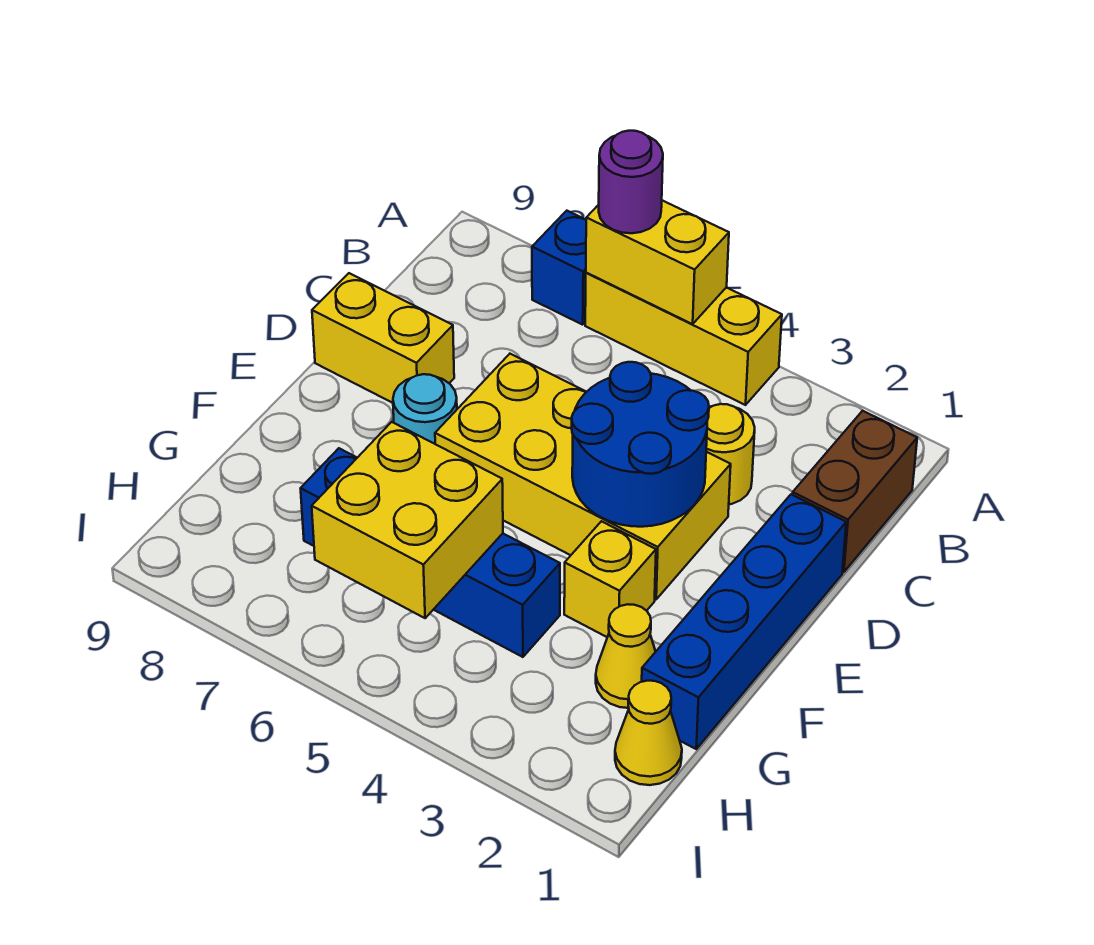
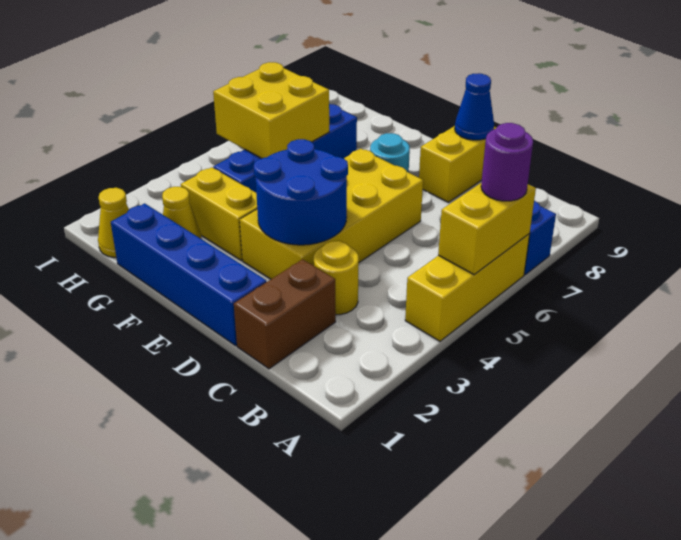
brown brick B1:C1 level 1 -> brown brick C1:C2 level 1
none -> blue cone D9 level 2
yellow brick F3 level 1 -> yellow brick F3:G3 level 1

